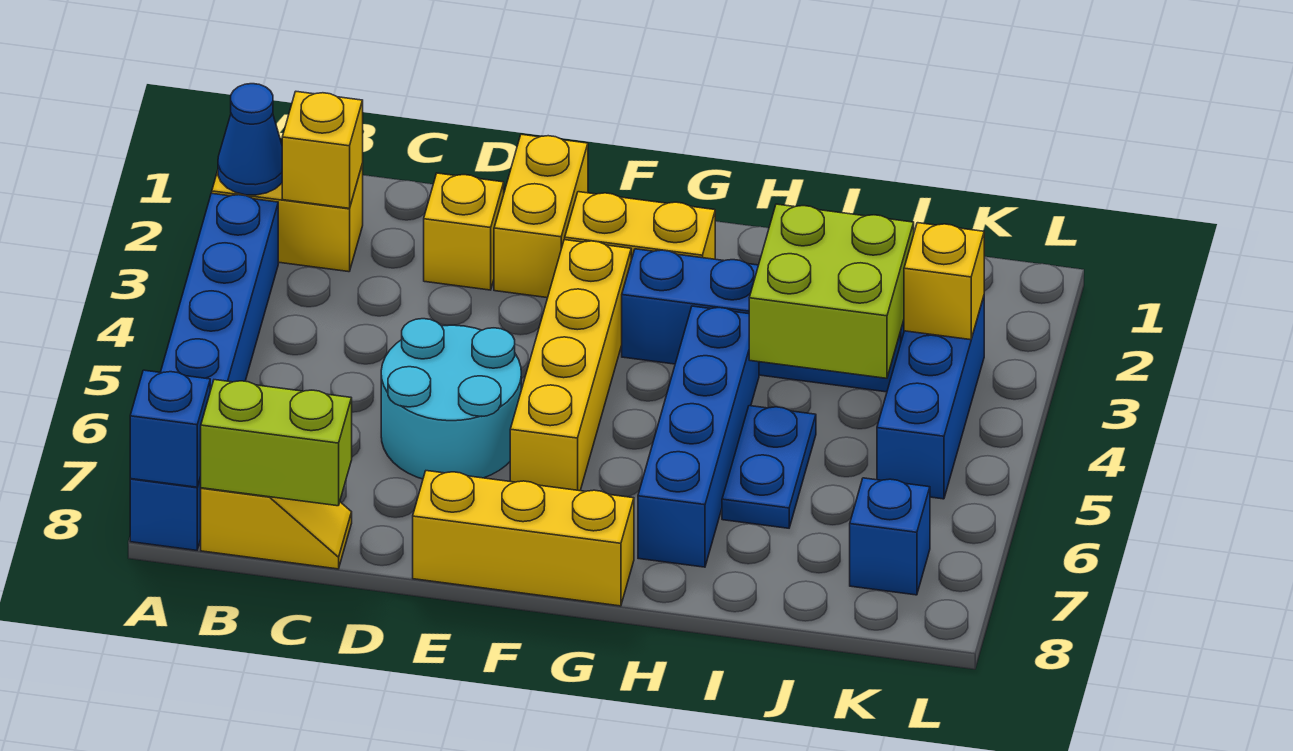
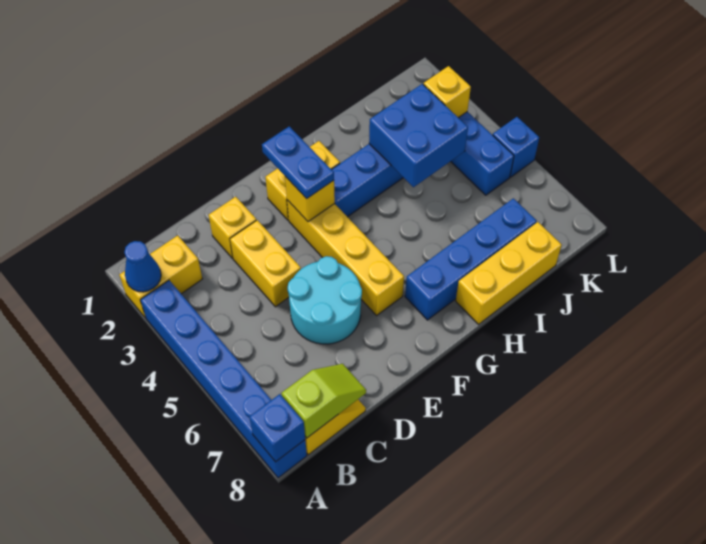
yellow brick B2 level 2 -> yellow brick F3 level 2
lime brick B8:C8 level 2 -> lime slope B8:C8 level 2 top B
yellow brick E1:E2 level 1 -> yellow brick D3:D4 level 1
yellow brick E8:G8 level 1 -> yellow brick H8:J8 level 1
blue brick H4:H7 level 1 -> blue brick G7:J7 level 1
lime brick I3:J4 level 2 -> blue brick I3:J4 level 2
blue plate I5:I6 level 1 -> blue plate F2:F3 level 3
blue brick K7 level 1 -> blue brick L5 level 1

